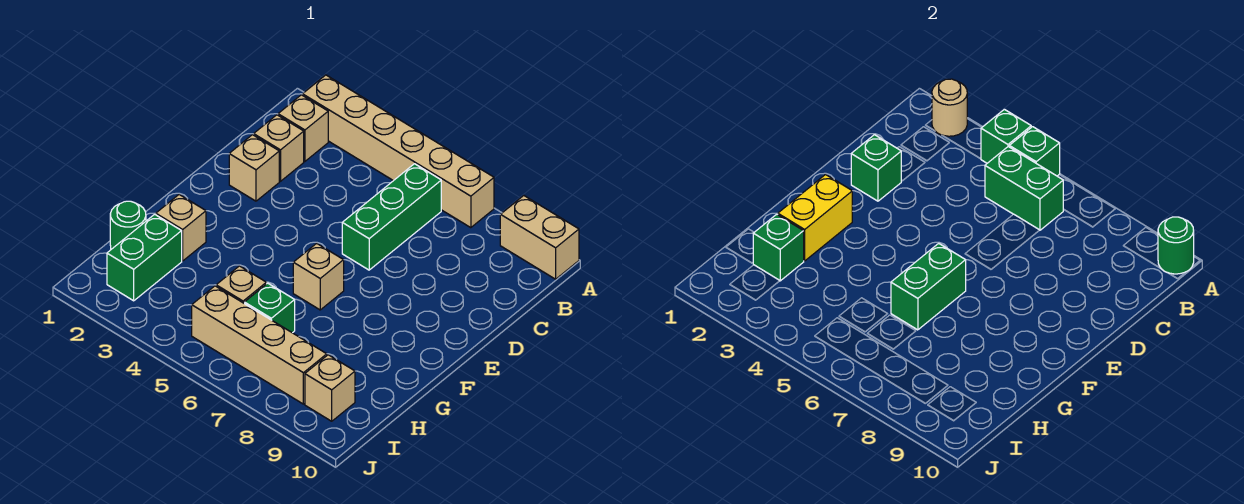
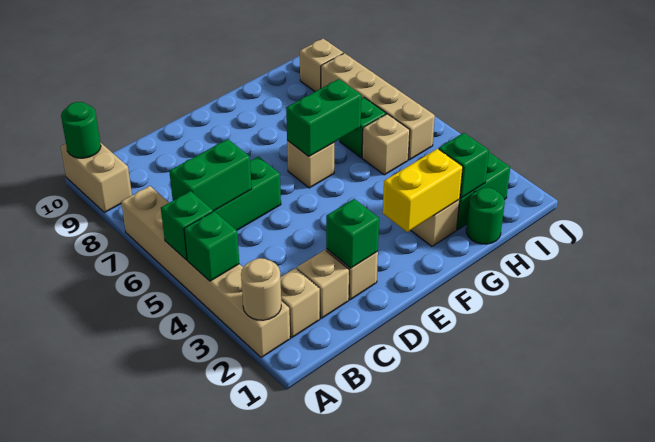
green brick B5:B6 level 2 -> green brick B6:C6 level 2

